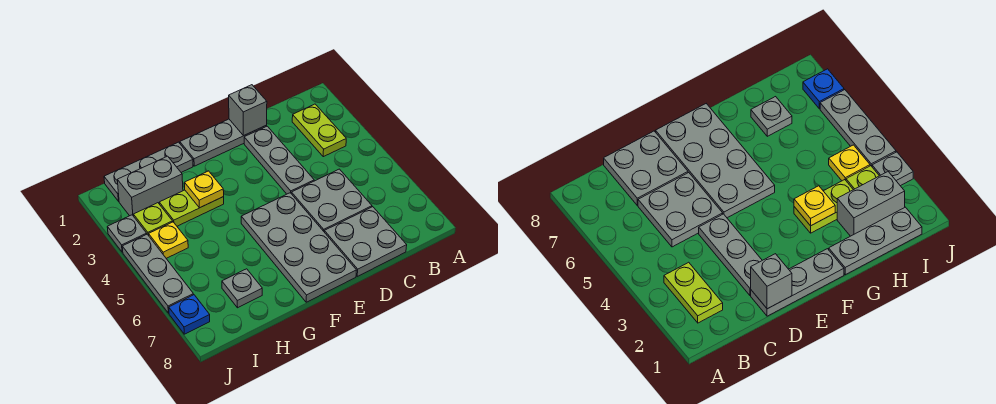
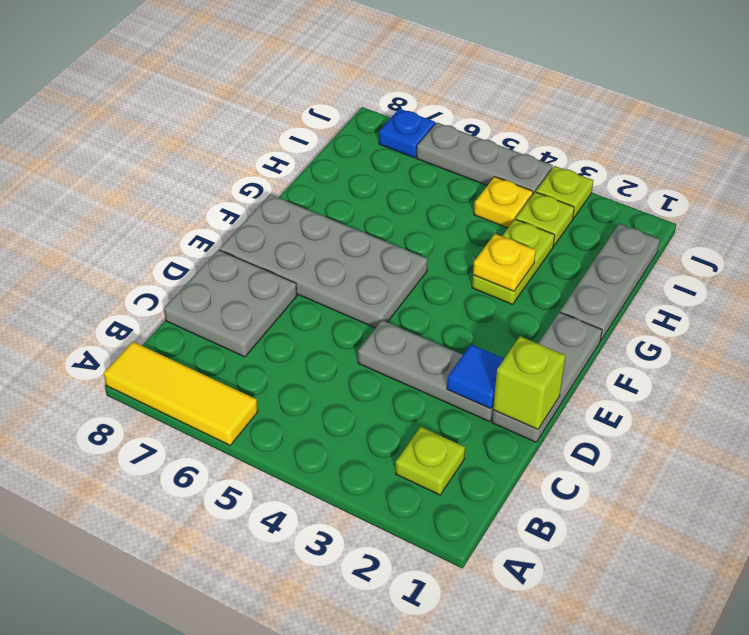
none -> yellow tile A6:A8 level 1
lime plate B2:B3 level 1 -> lime plate B2 level 1
grey plate C5:D6 level 1 -> none
grey brick D1 level 2 -> lime brick D1 level 2
none -> blue tile D2 level 2
grey brick H2:I2 level 1 -> none
grey plate H7 level 1 -> none
grey plate J3 level 1 -> lime plate J3 level 1

